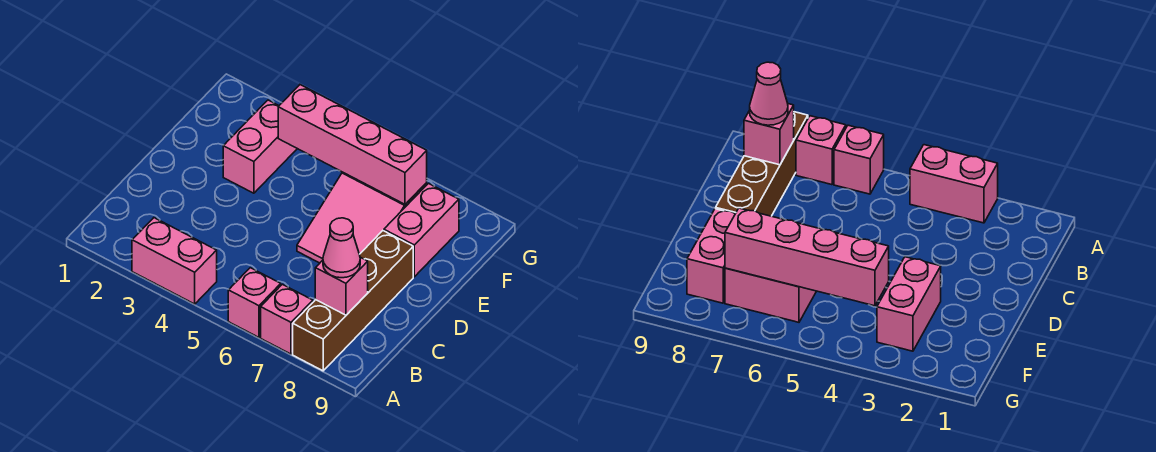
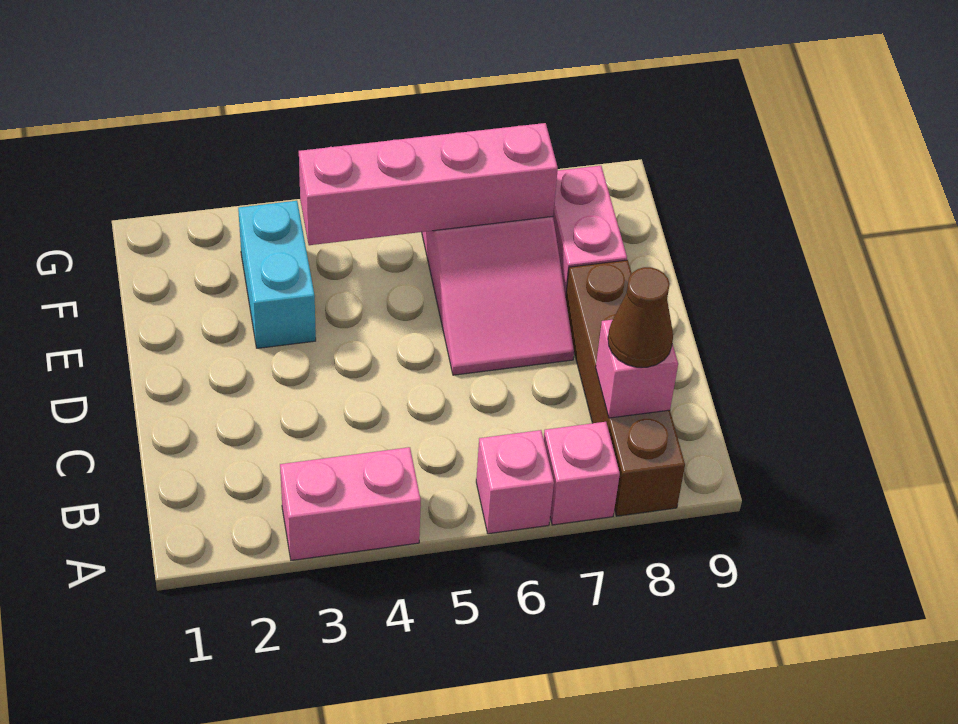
pink cone B8 level 3 -> brown cone B8 level 3
pink brick E3:F3 level 1 -> cyan brick E3:F3 level 1

